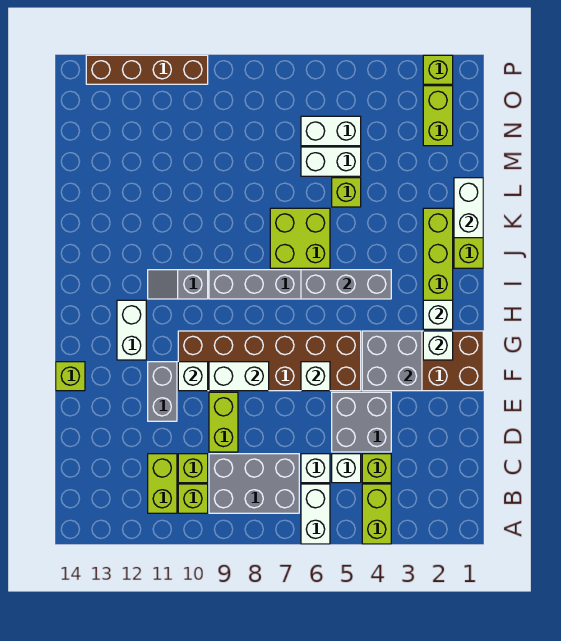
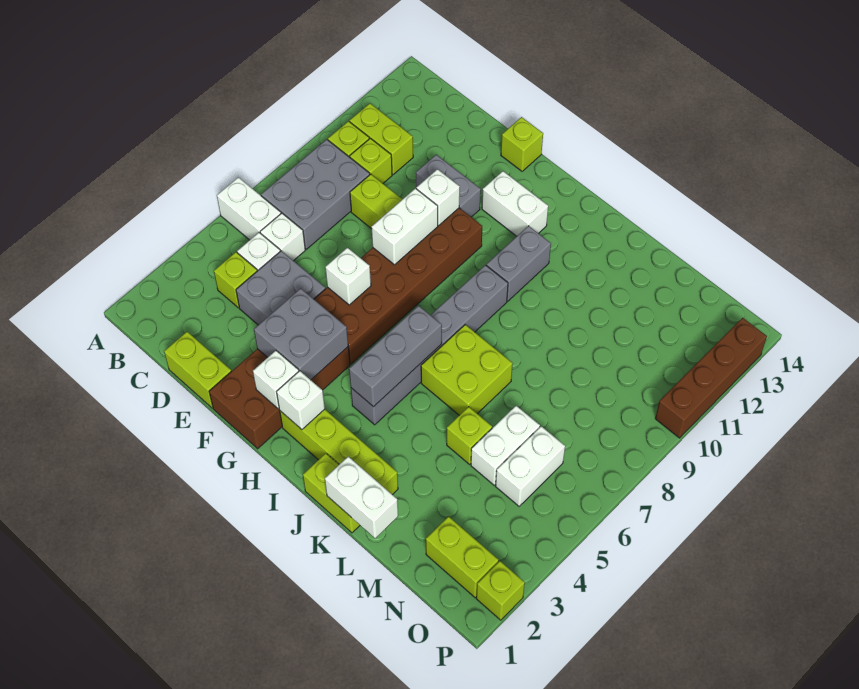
lime brick A4:B4 level 1 -> lime brick D1:E1 level 1
grey slope I10:I11 level 1 top 10 -> grey brick I10:I11 level 1

